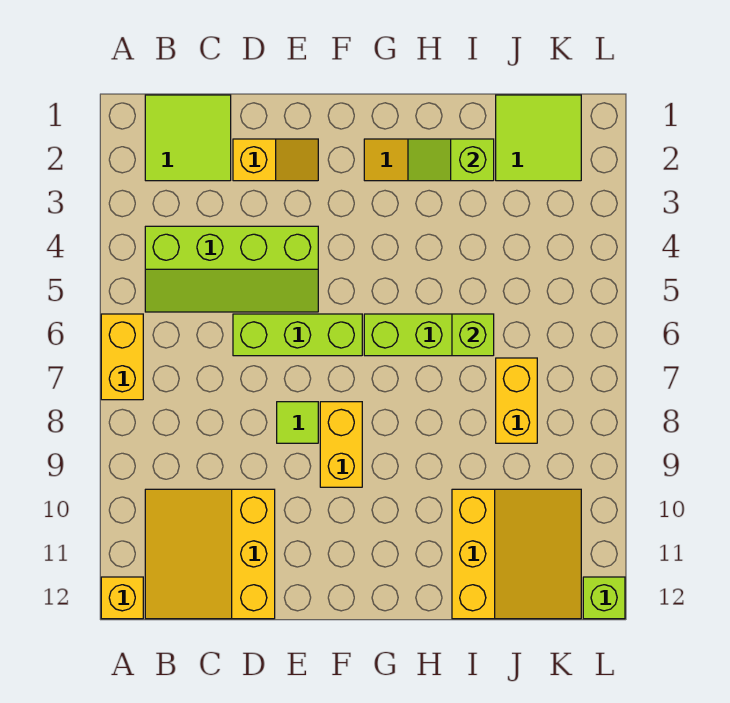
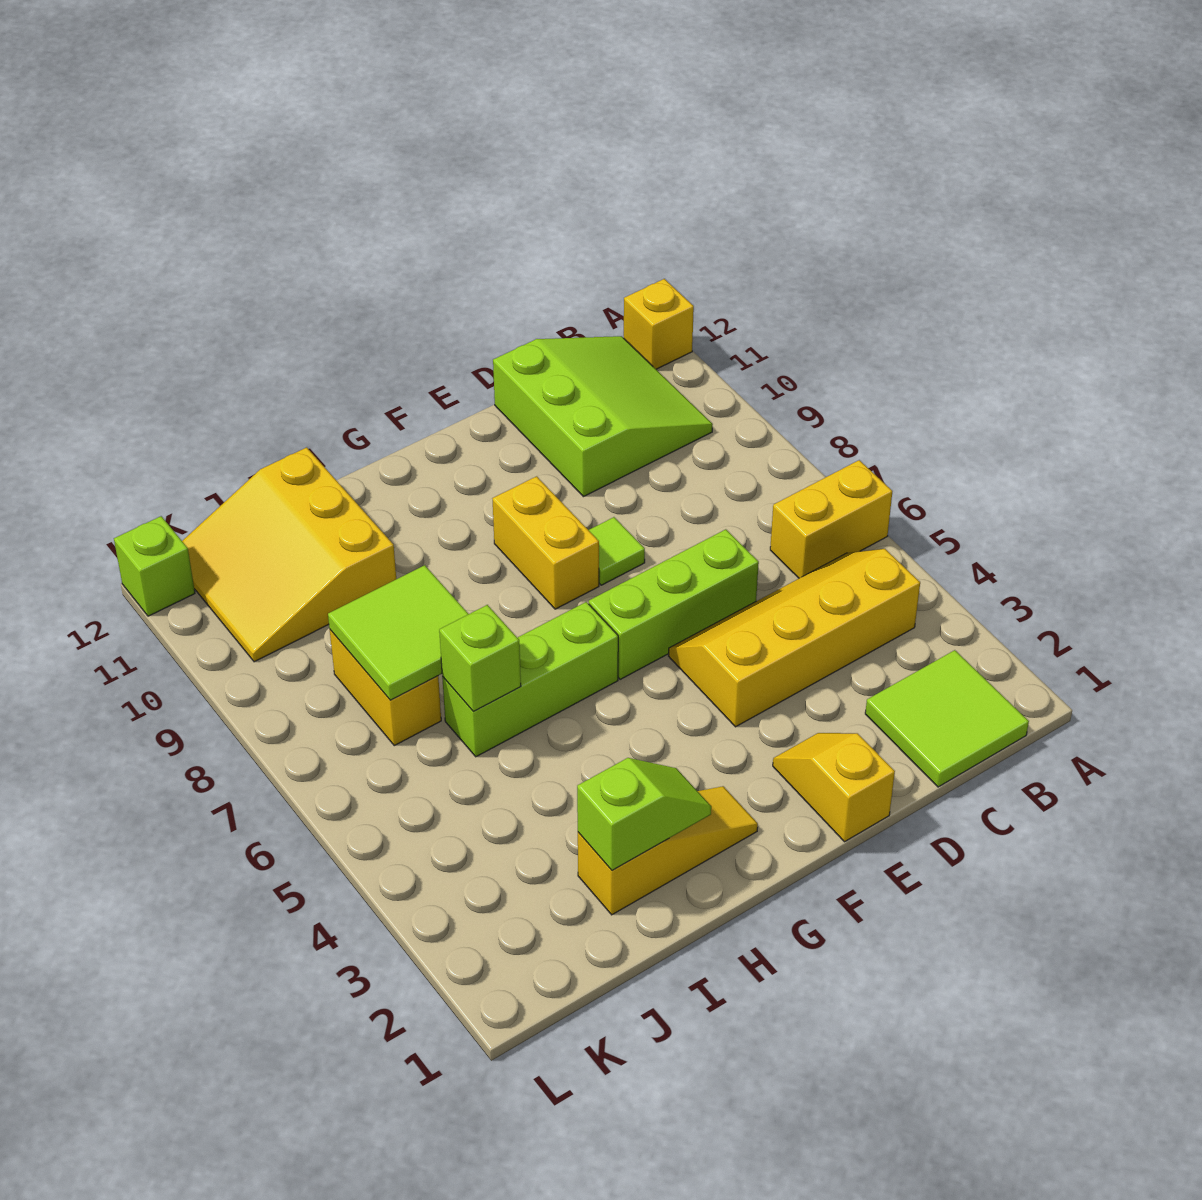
yellow brick A6:A7 level 1 -> yellow brick A6:B6 level 1
lime slope B4:E5 level 1 top 4 -> yellow slope B4:E5 level 1 top 4
yellow slope B10:D12 level 1 top D -> lime slope B10:D12 level 1 top D
yellow slope D2:E2 level 1 top D -> yellow slope E1:E2 level 1 top 1
lime tile J1:K2 level 1 -> lime tile I7:J8 level 2

